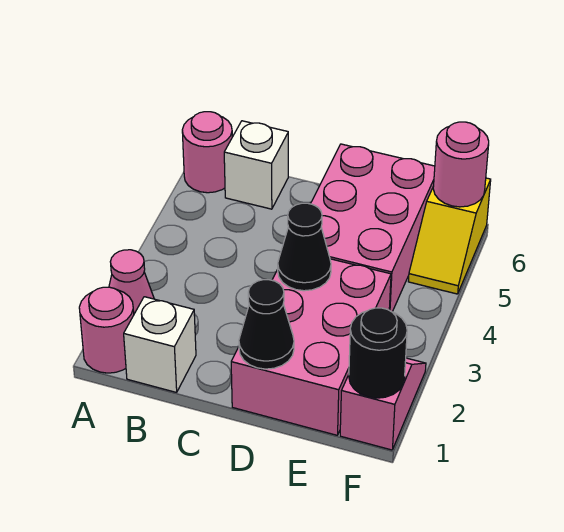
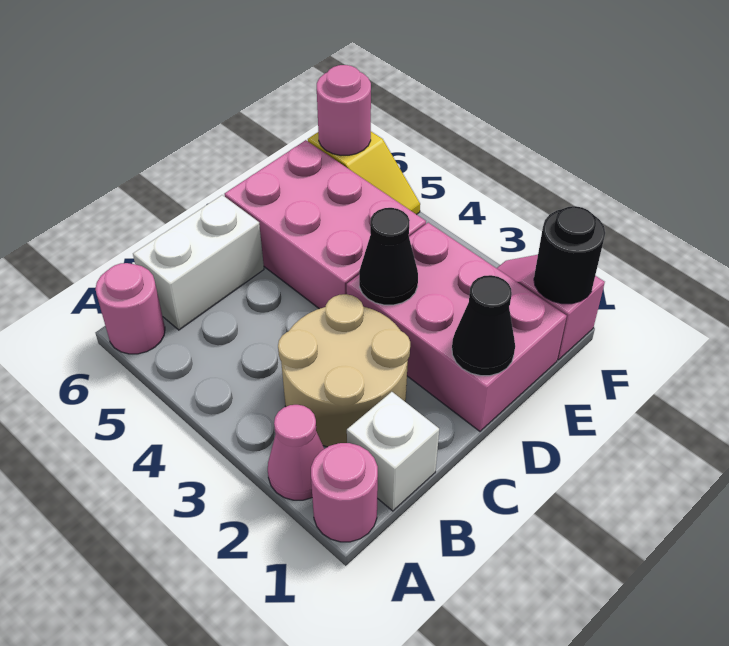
none -> tan round brick B2:C3 level 1
white brick B6 level 1 -> white brick B6:C6 level 1

